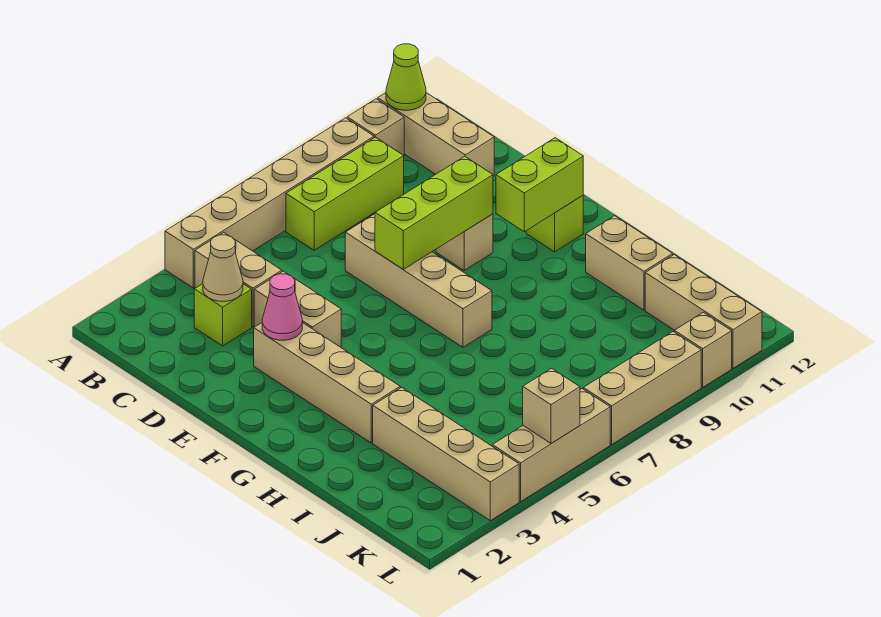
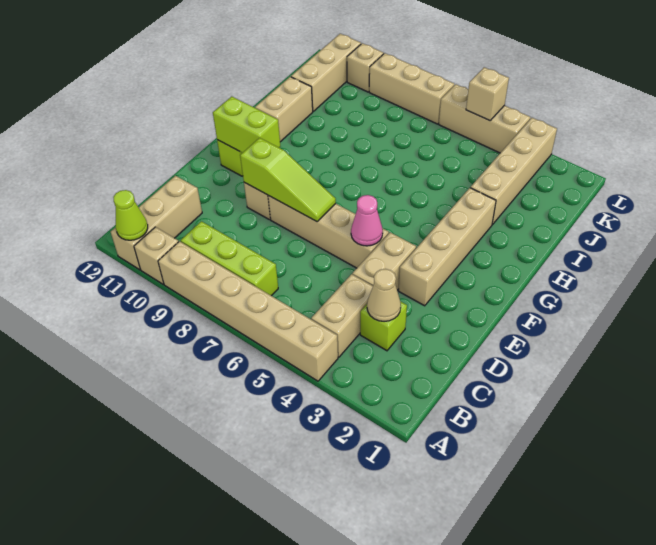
tan brick D7:G7 level 1 -> tan brick E5:E8 level 1
pink cone E3 level 2 -> pink cone E5 level 2
lime brick E7:E9 level 2 -> lime slope E7:E9 level 2 top 9

